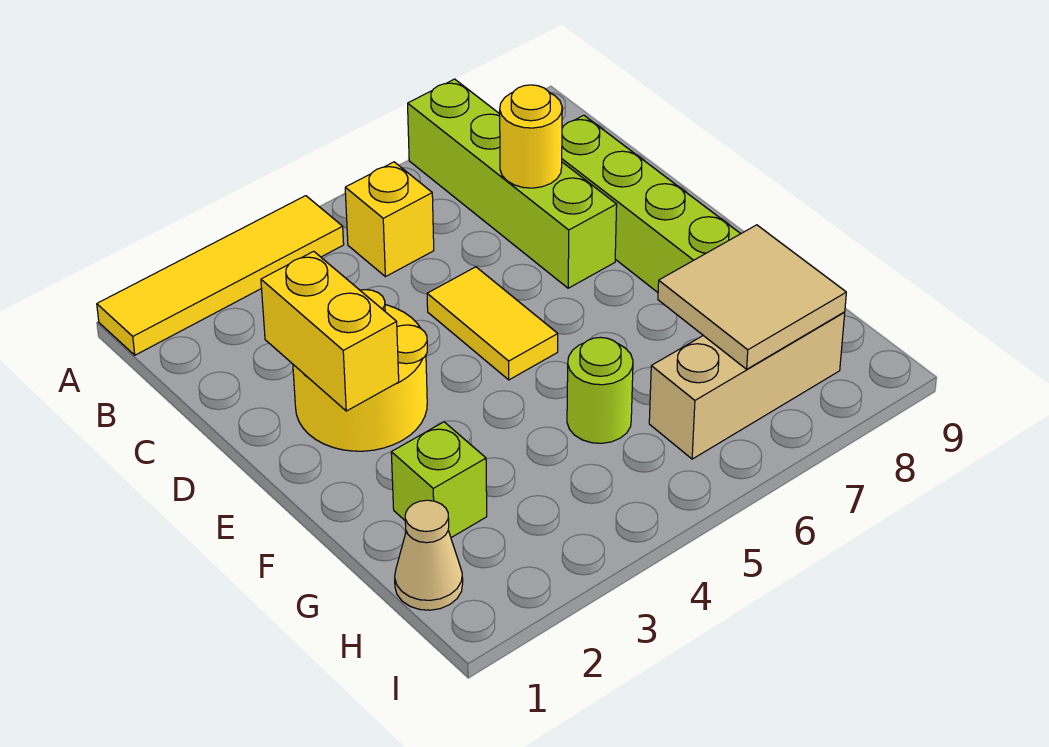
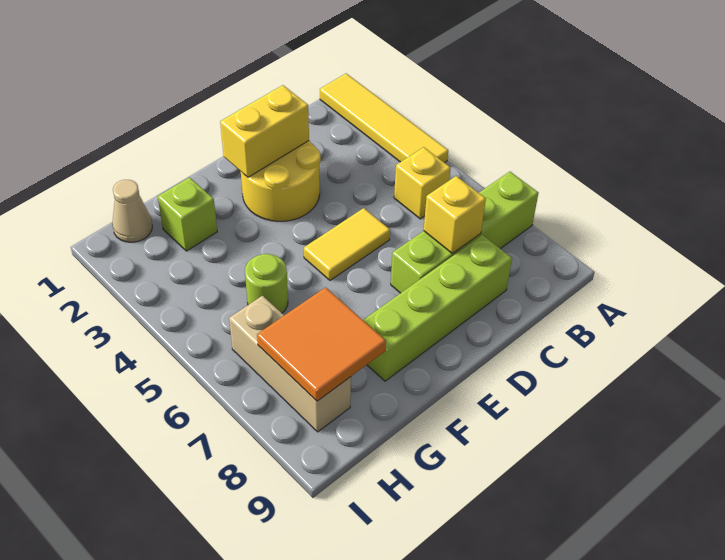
yellow round brick C7 level 2 -> yellow brick C7 level 2
tan tile G7:H8 level 2 -> orange tile G7:H8 level 2

